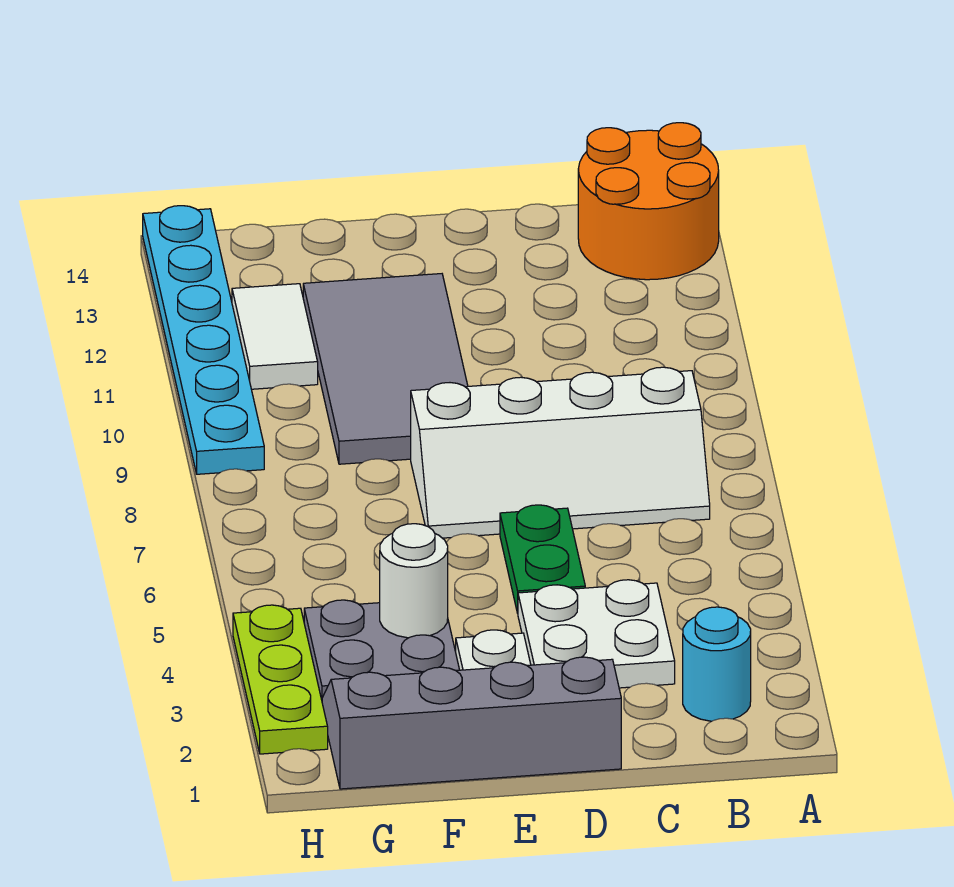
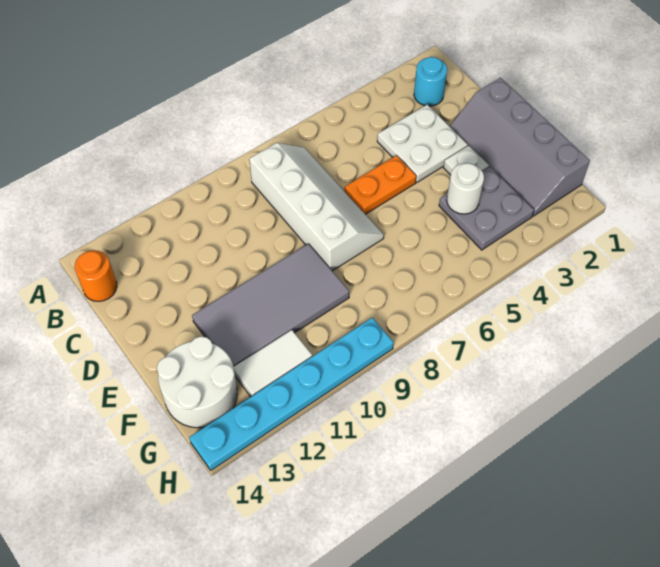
orange round brick A13:B14 level 1 -> orange round brick B14 level 1
green plate D5:D6 level 1 -> orange plate D5:D6 level 1
none -> white round brick F13:G14 level 1
lime plate H2:H4 level 1 -> none

